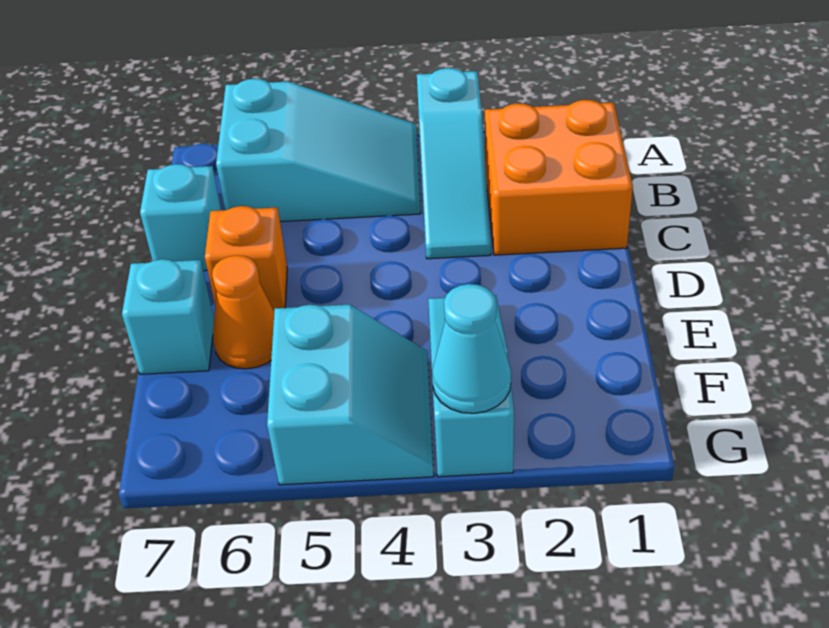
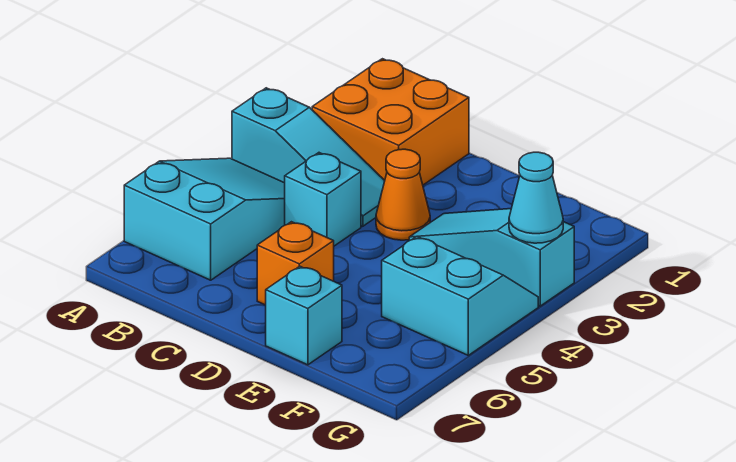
cyan brick C7 level 1 -> cyan brick C4 level 1
orange cone E6 level 1 -> orange cone D3 level 1

